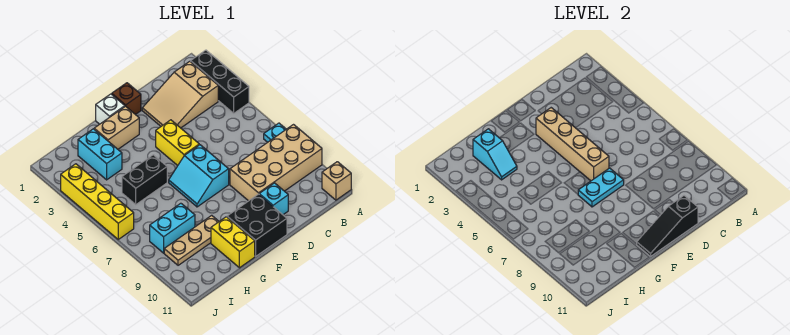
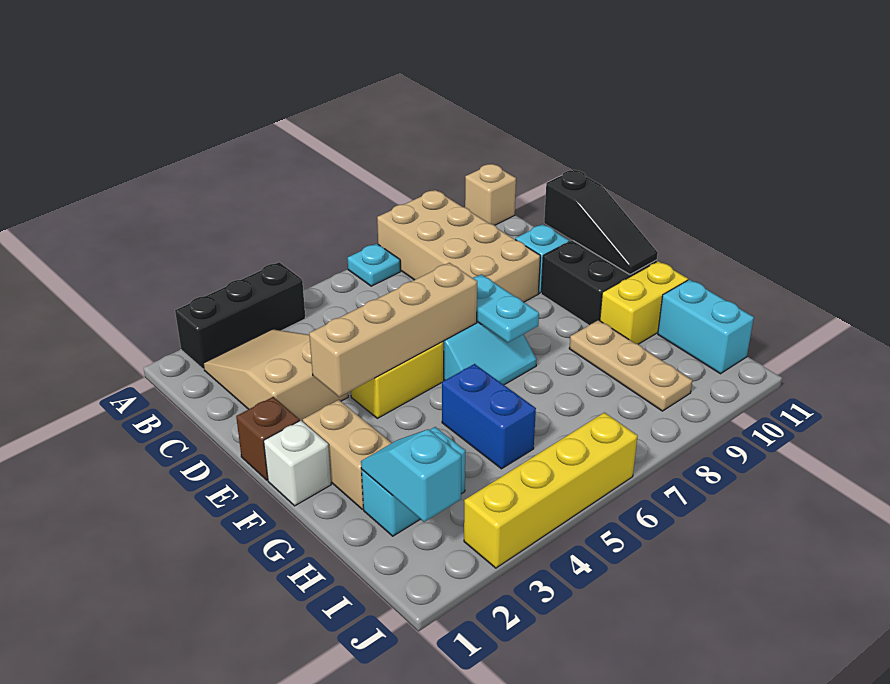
tan slope B2:D3 level 1 top B -> tan slope B2:D3 level 1 top D
black brick G5:H5 level 1 -> blue brick G5:H5 level 1
cyan slope H2:H3 level 2 top 2 -> cyan slope H2:I2 level 2 top I
cyan brick H8:I8 level 1 -> cyan brick H11:I11 level 1

